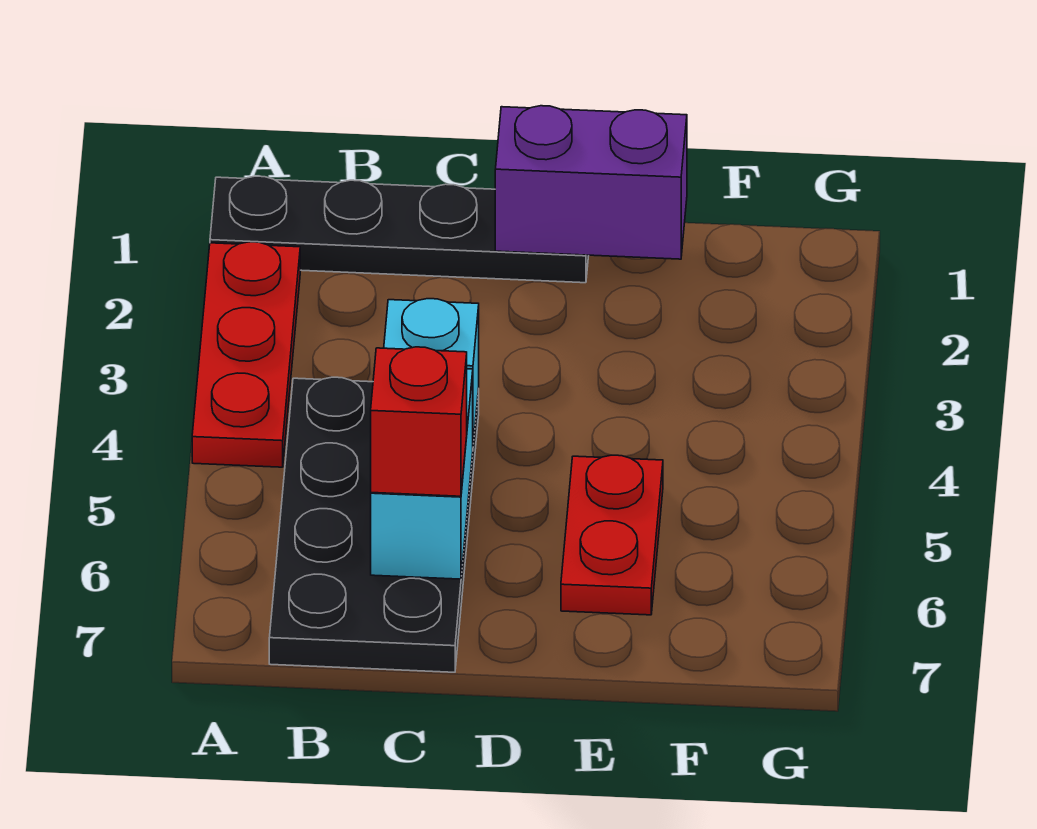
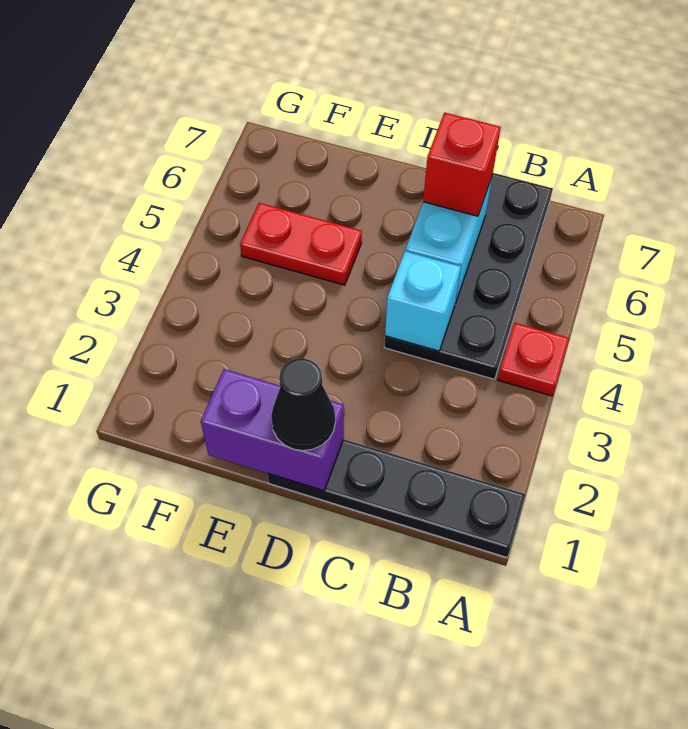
red plate A2:A4 level 1 -> red plate A4 level 1
none -> black cone D1 level 3
red plate E5:E6 level 1 -> red plate E5:F5 level 1

